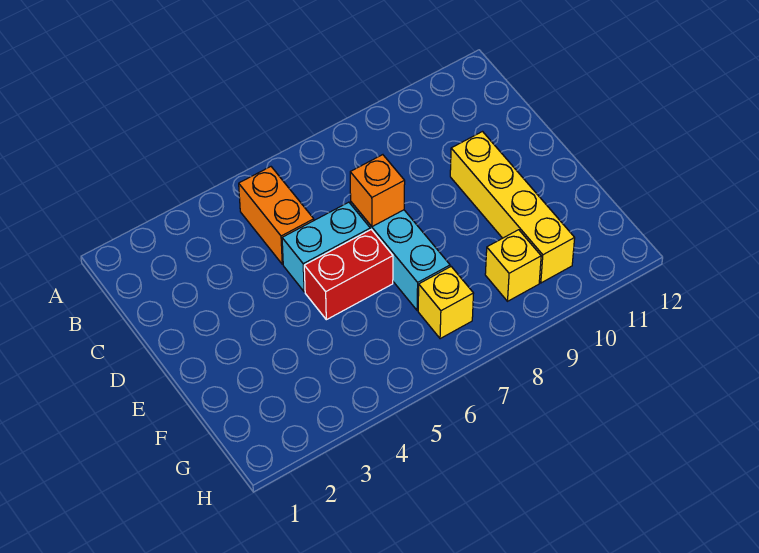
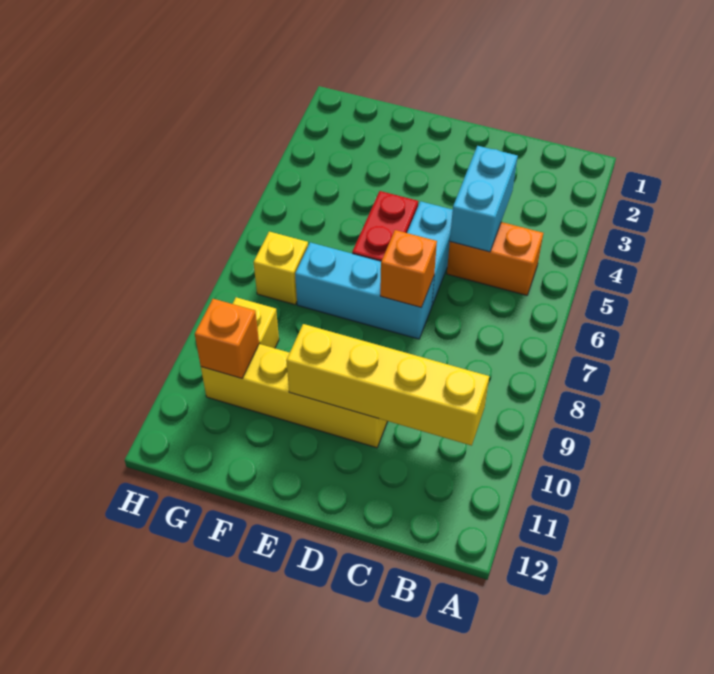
none -> yellow brick B10:E10 level 2
none -> cyan brick C4:C5 level 2
none -> orange brick G10 level 2

